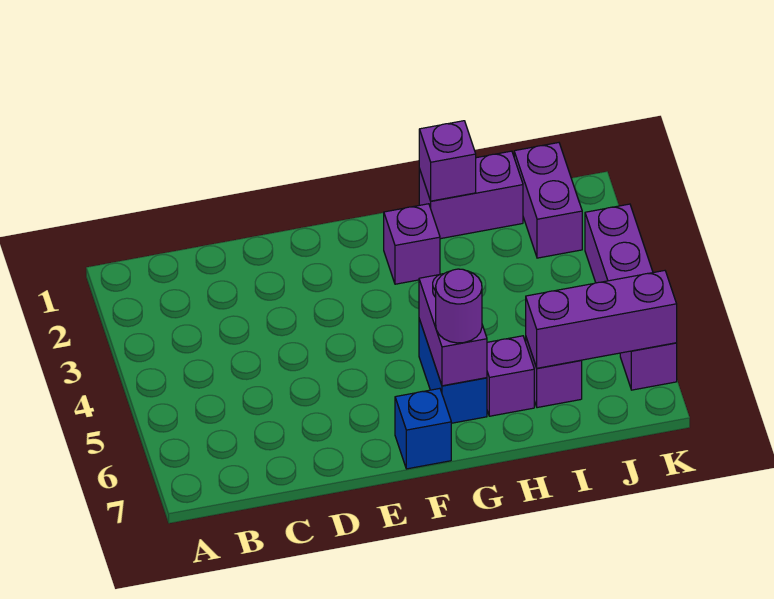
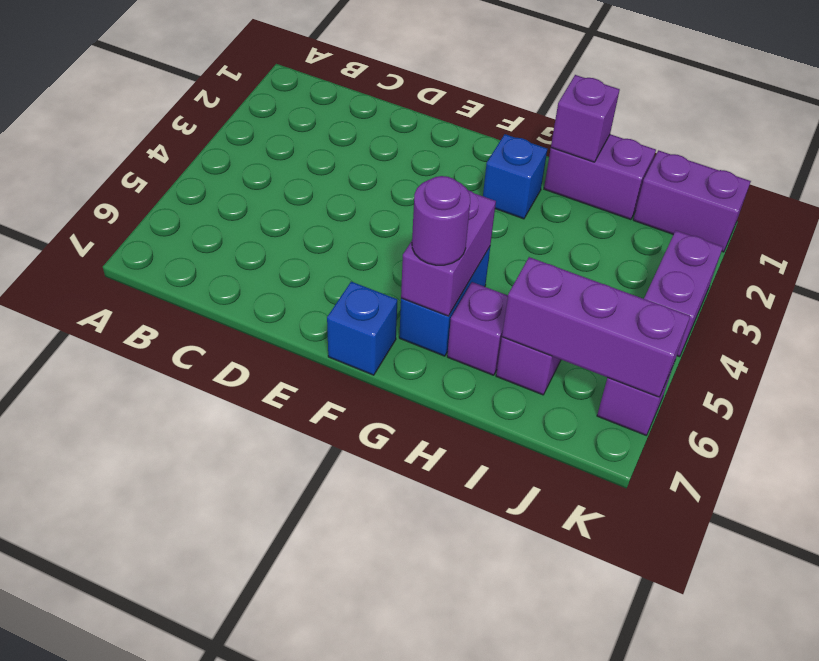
purple brick G2 level 1 -> blue brick G2 level 1
purple brick J1:J2 level 1 -> purple brick J1:K1 level 1

